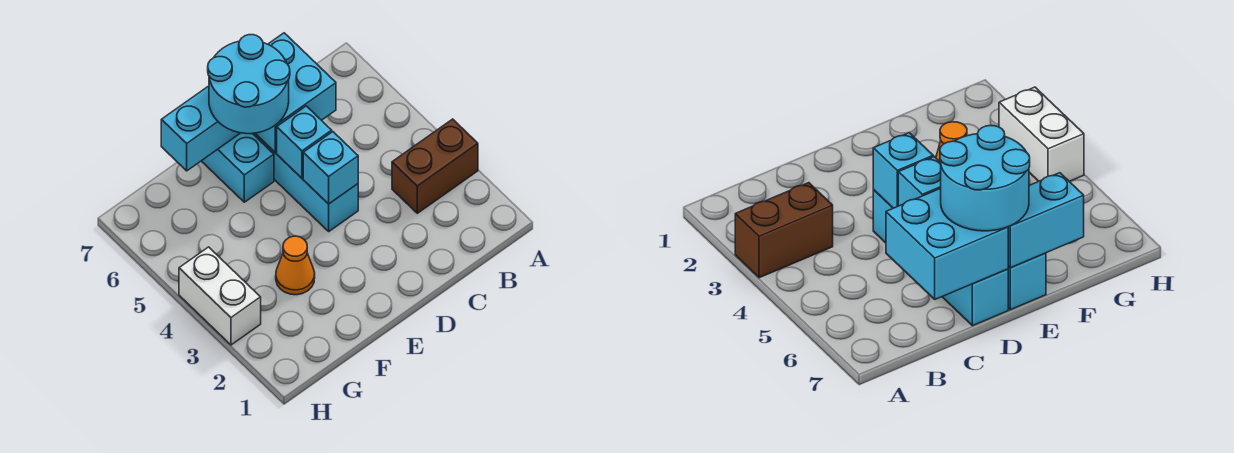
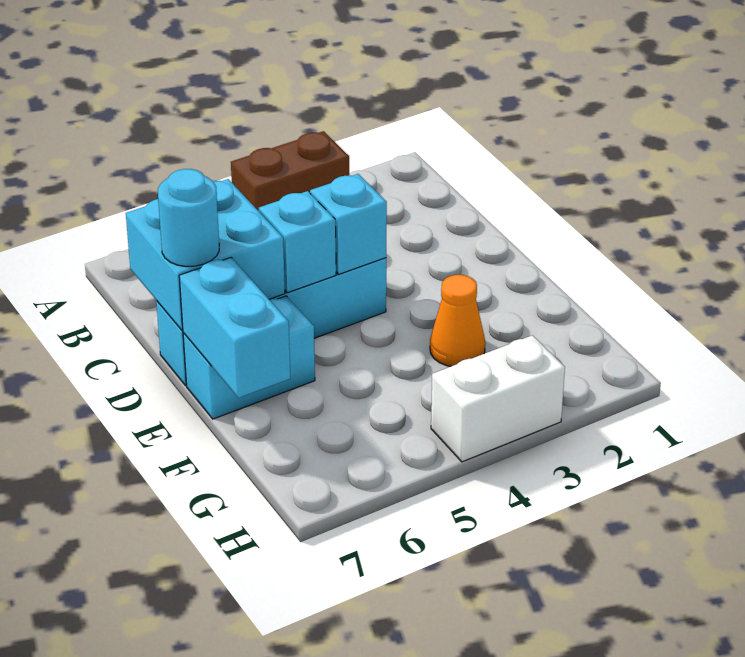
brown brick A3:B3 level 1 -> brown brick A3:A4 level 1
cyan round brick D6:E7 level 3 -> cyan round brick D7 level 3

